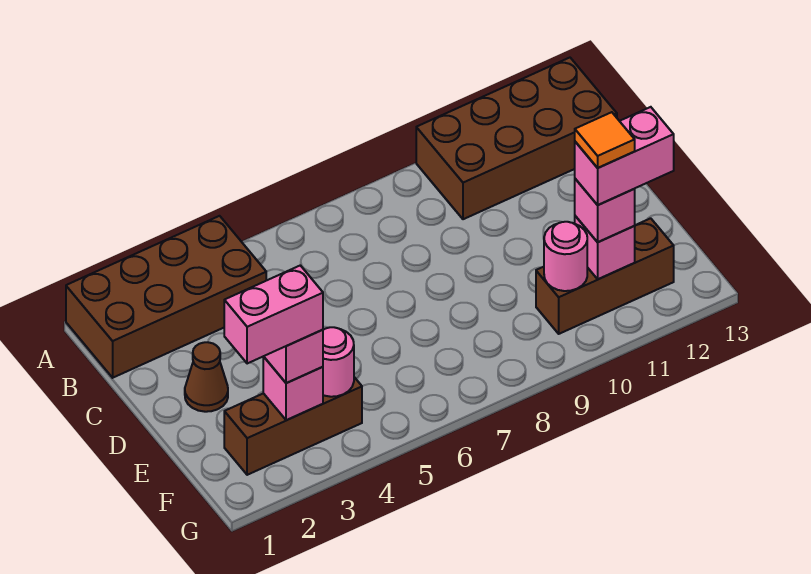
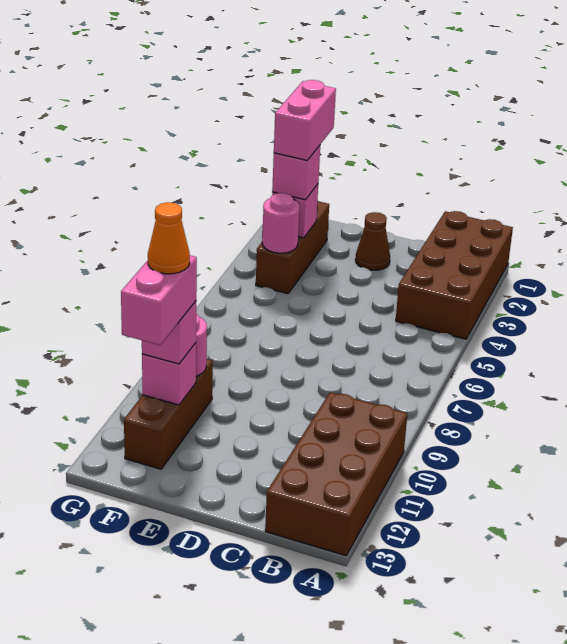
orange tile F11 level 5 -> orange cone F11 level 5

